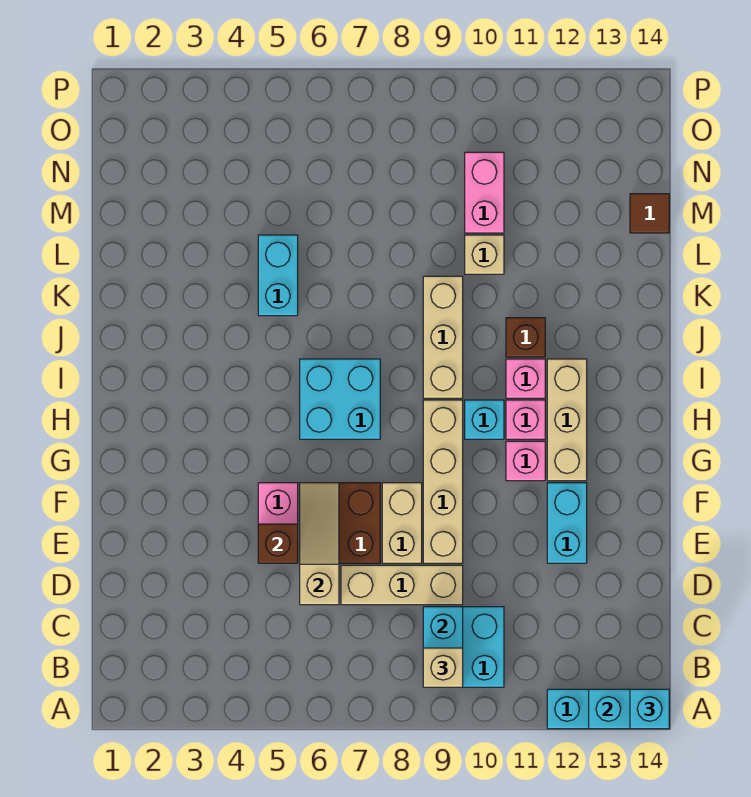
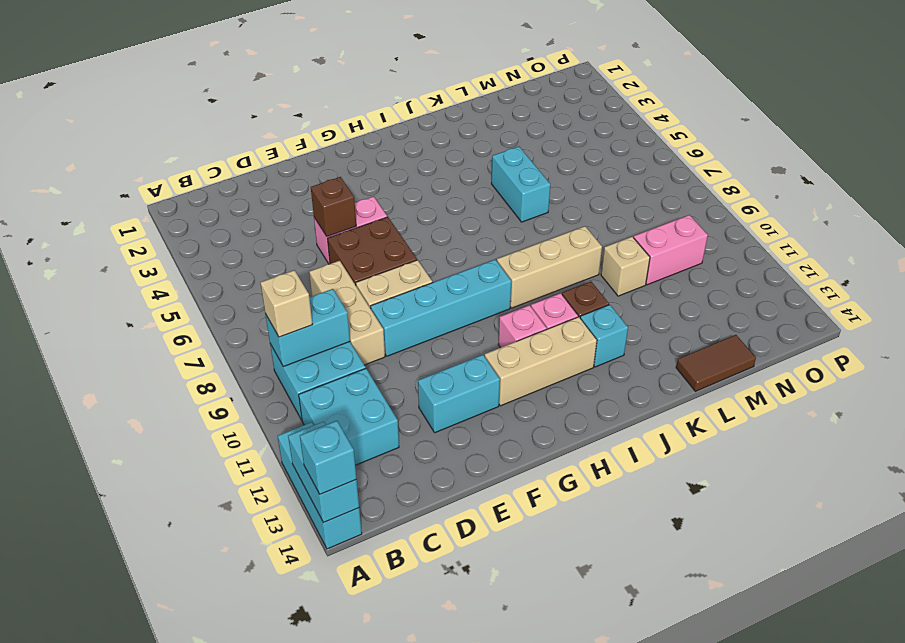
tan slope D6:F6 level 2 top D -> none
tan brick E9:H9 level 1 -> cyan brick E9:H9 level 1
pink brick G11 level 1 -> none
cyan brick H6:I7 level 1 -> cyan brick B11:C12 level 1
cyan brick H10 level 1 -> cyan brick J12 level 1
cyan brick K5:L5 level 1 -> cyan brick K5:K6 level 1
brown tile M14 level 1 -> brown tile L14:M14 level 1

